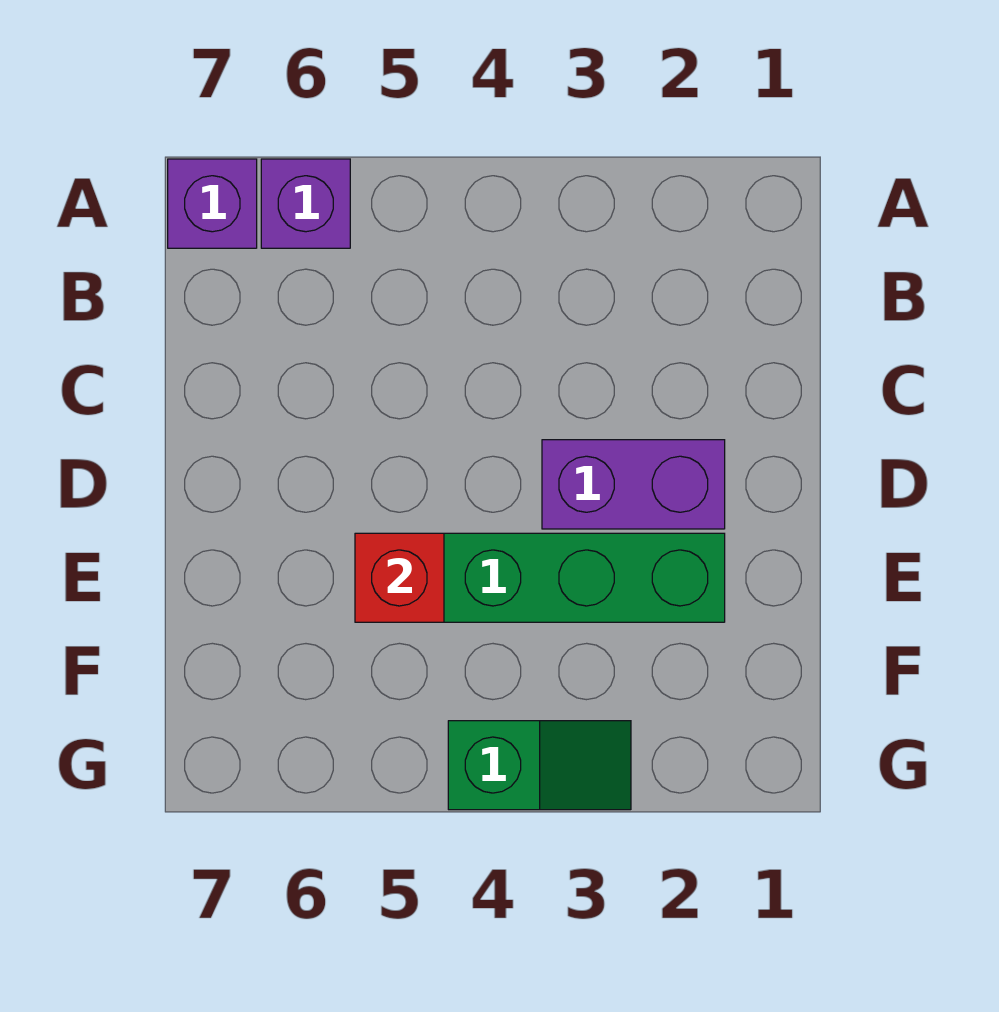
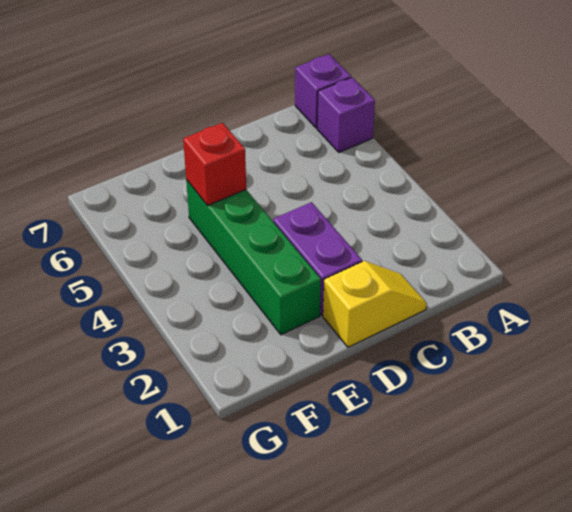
none -> yellow slope C1:D1 level 1 top D
green slope G3:G4 level 1 top 4 -> none

